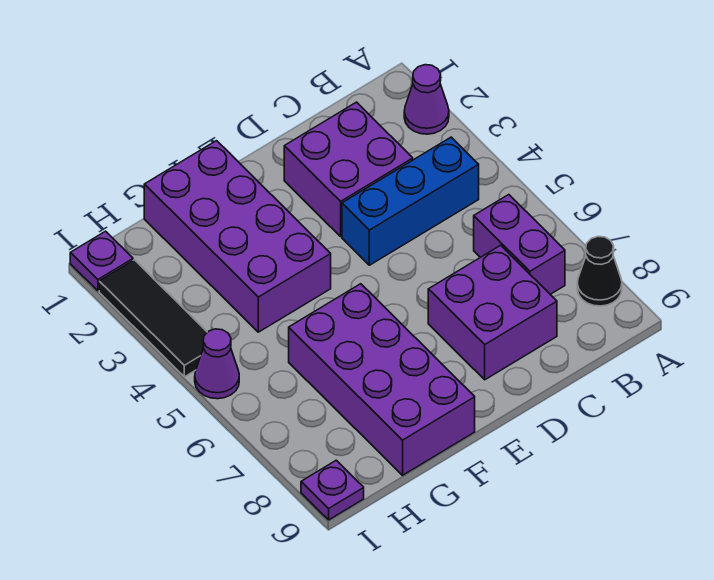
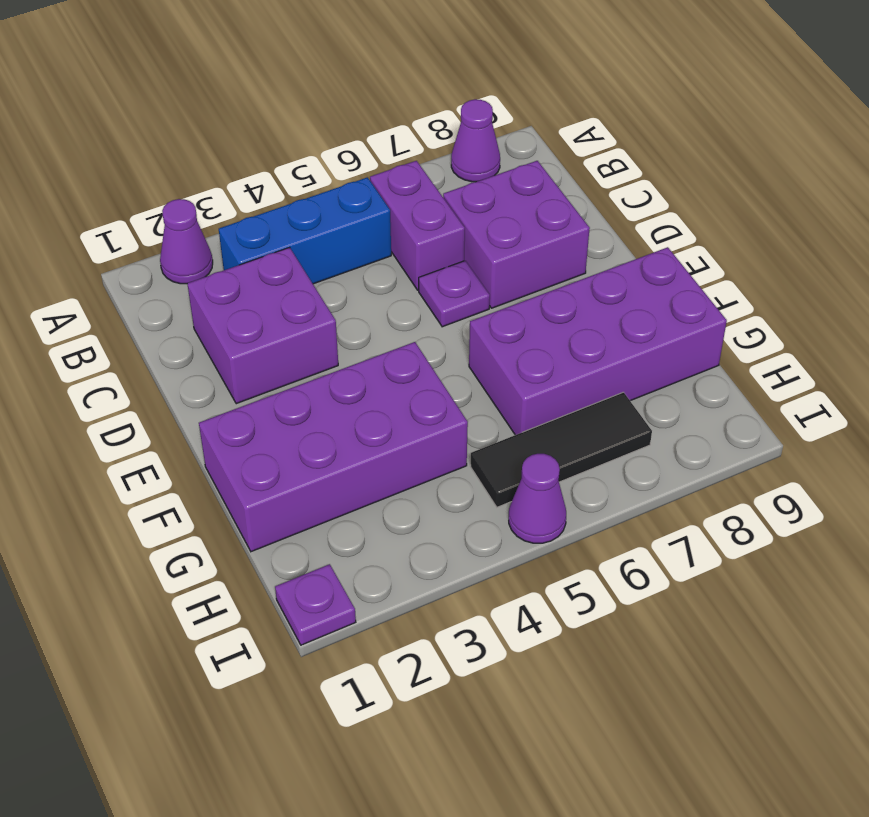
black cone A8 level 1 -> purple cone A8 level 1
blue brick B4:D4 level 1 -> blue brick B3:B5 level 1
purple brick B6:B7 level 1 -> purple brick B6:C6 level 1
black tile I2:I4 level 1 -> black tile H5:H7 level 1
purple plate I9 level 1 -> purple plate D6 level 1

